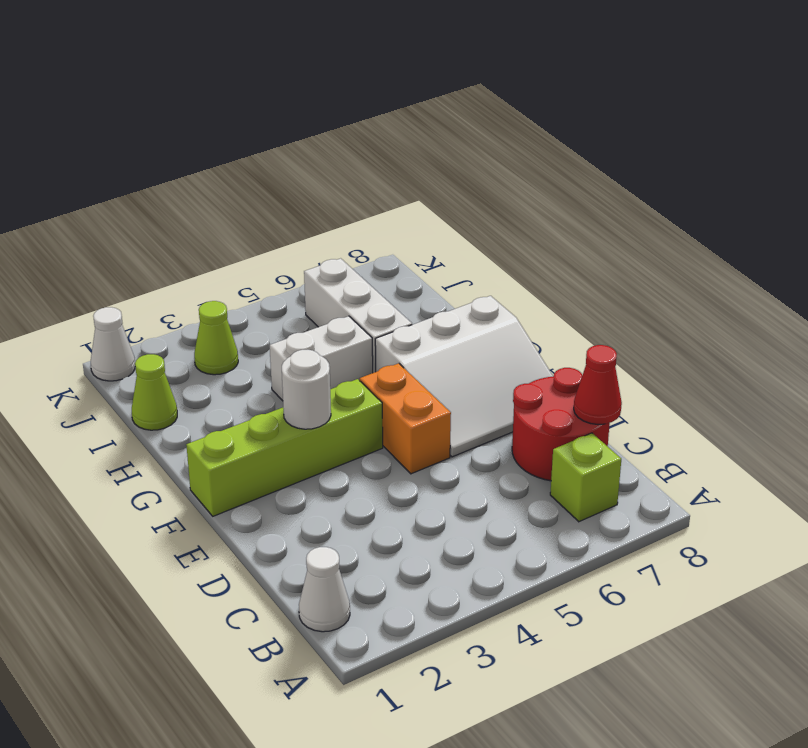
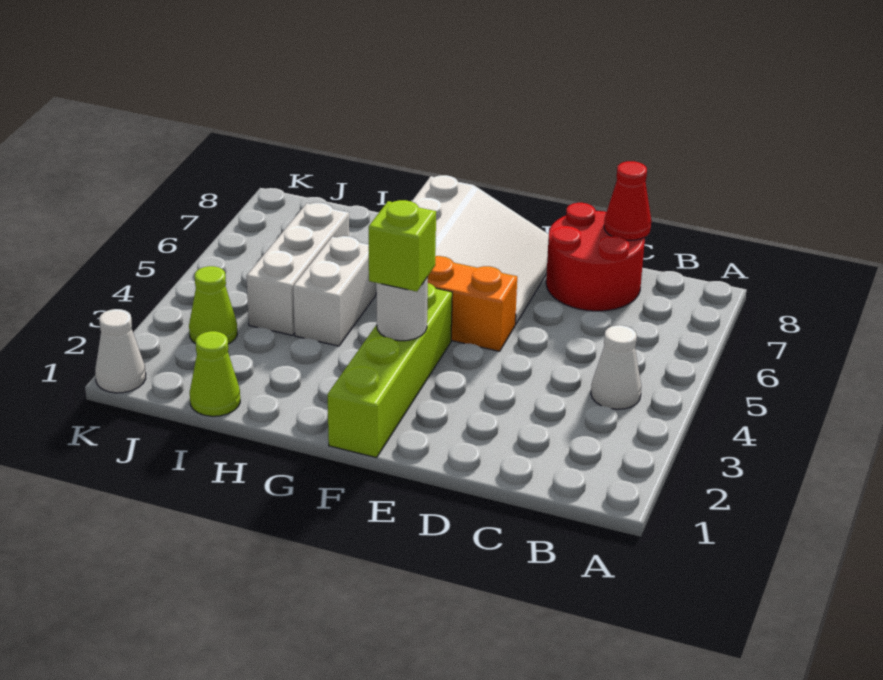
white cone B1 level 1 -> white cone B4 level 1
lime brick B7 level 1 -> lime brick F3 level 3
white brick H6:J6 level 1 -> white brick I4:I6 level 1

